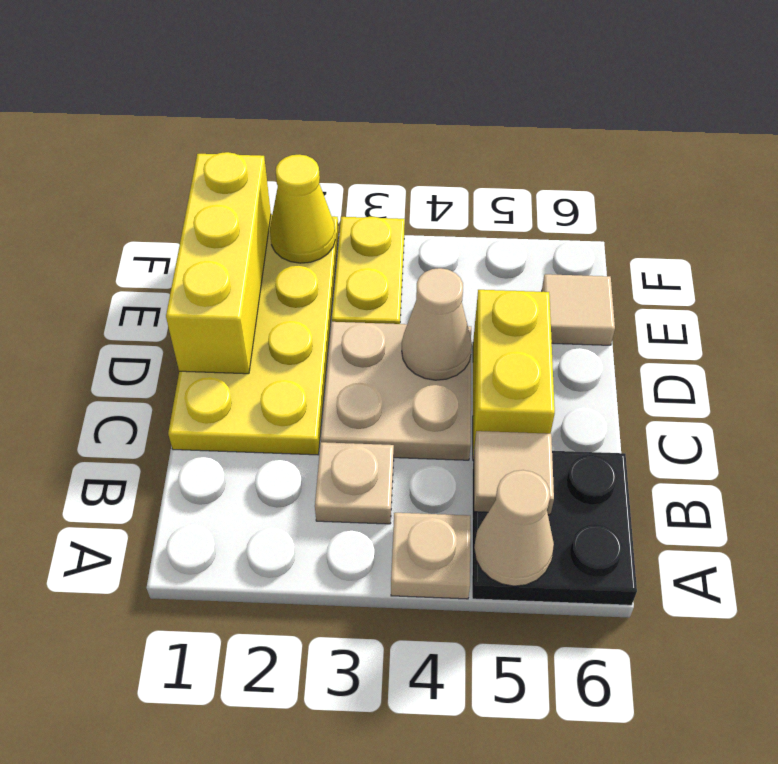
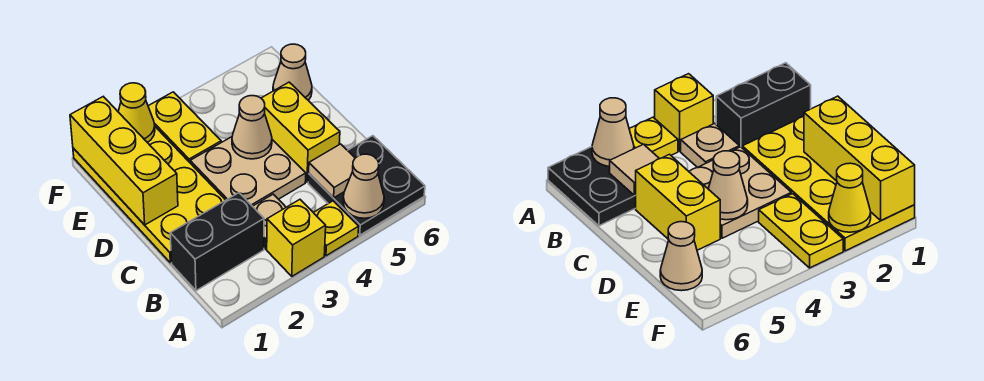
none -> yellow brick A3 level 1
tan plate A4 level 1 -> yellow plate A4 level 1
none -> black brick B1:B2 level 1
tan tile E6 level 1 -> tan cone E6 level 1

